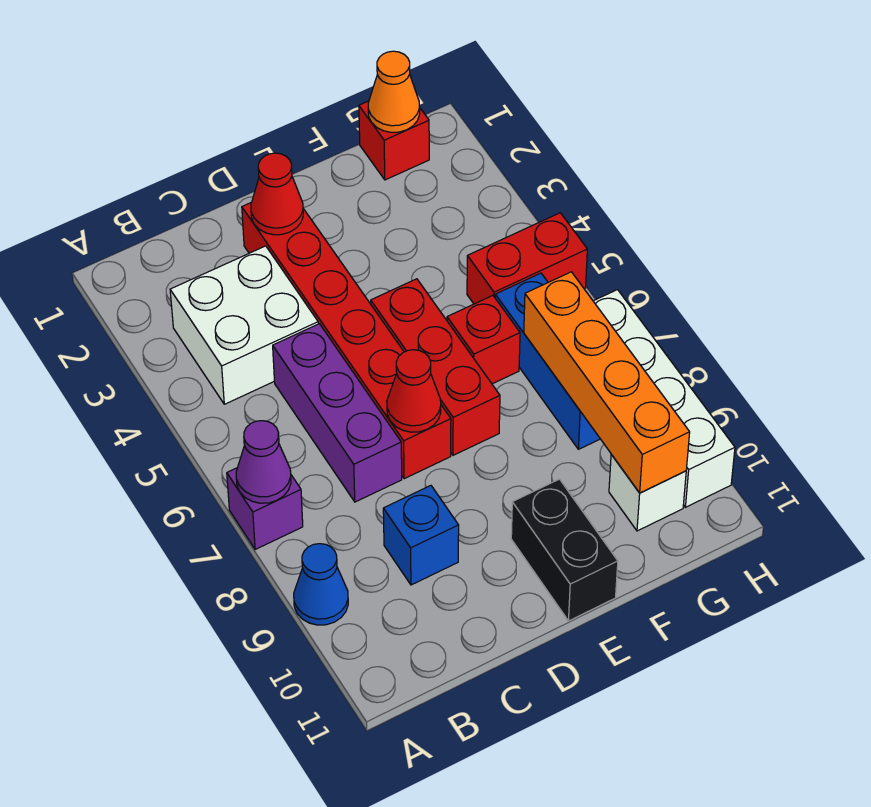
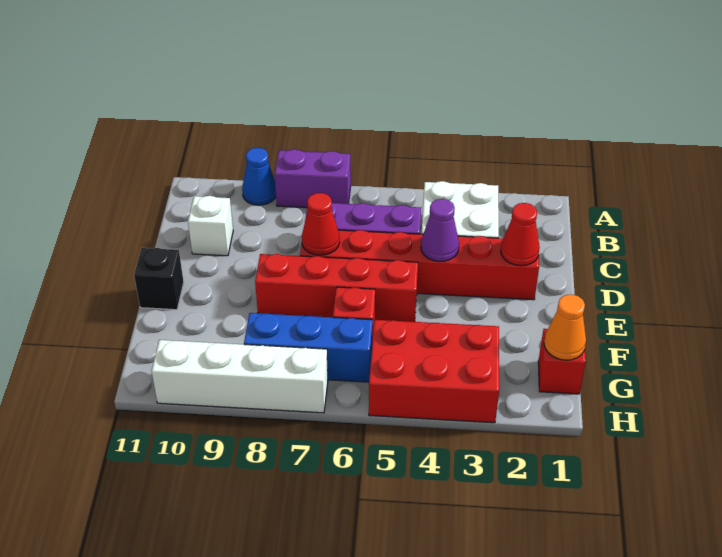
purple brick A7 level 1 -> purple brick A7:A8 level 1
purple cone A7 level 2 -> purple cone D4 level 2
blue brick C9 level 1 -> none
red brick E5:E7 level 1 -> red brick E5:E8 level 1
black brick E10:E11 level 1 -> black brick E11 level 1
red brick G5:H5 level 1 -> red brick G3:H5 level 1
orange brick G7:G10 level 2 -> none
white brick G10 level 1 -> white brick C10 level 1

